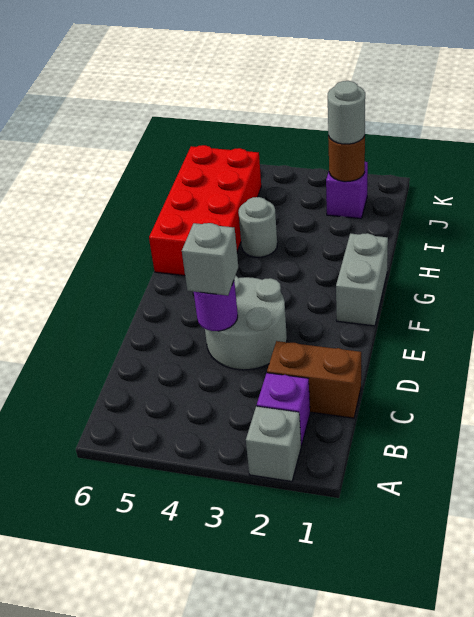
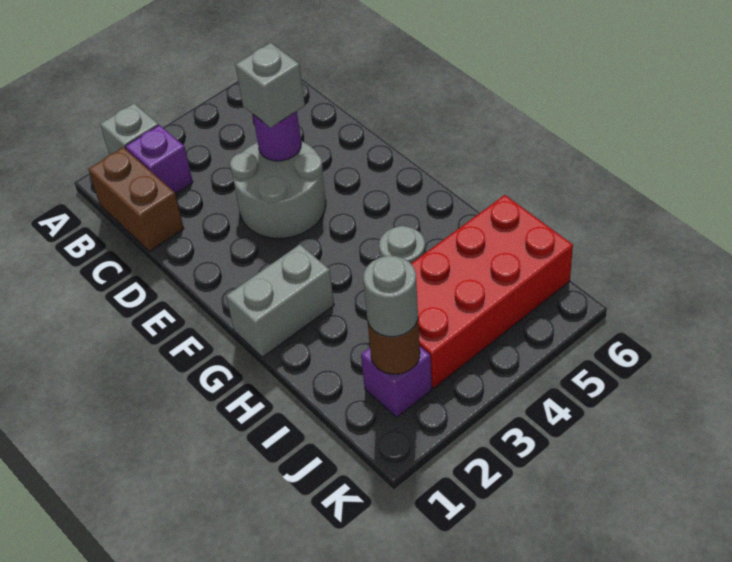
brown brick C1:C2 level 1 -> brown brick B1:C1 level 1
grey brick F1:G1 level 1 -> grey brick G1:G2 level 1
red brick G5:J6 level 1 -> red brick I3:J6 level 1

